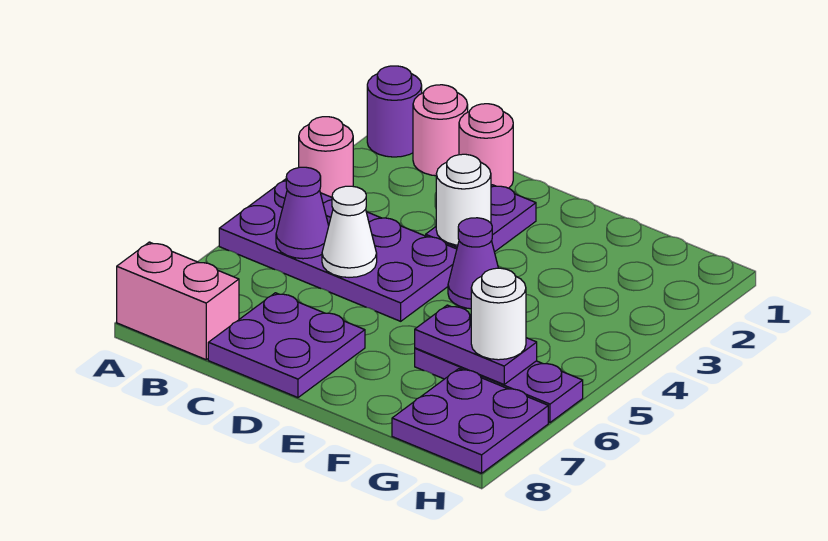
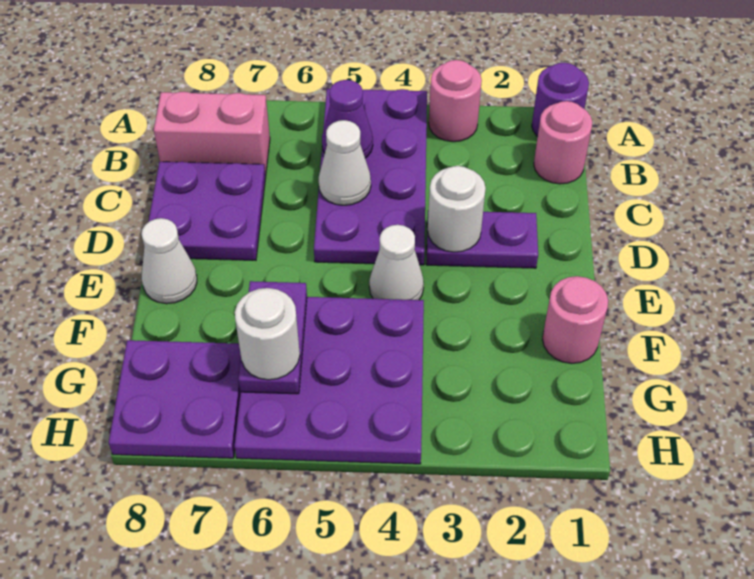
pink brick A8:B8 level 1 -> pink brick B7:B8 level 1
pink round brick C1 level 1 -> pink round brick F1 level 1
purple cone E4 level 1 -> white cone E4 level 1
none -> white cone E8 level 1
purple plate F6:H6 level 1 -> purple plate F4:H6 level 1

